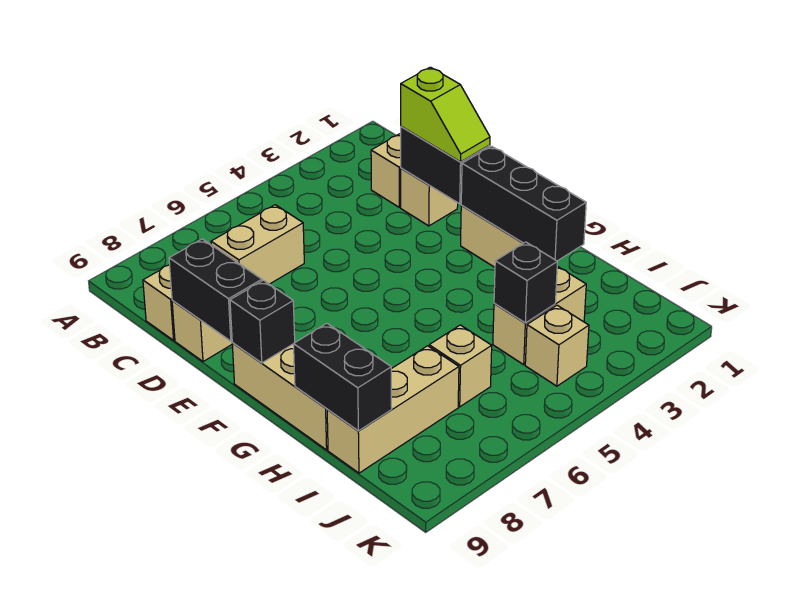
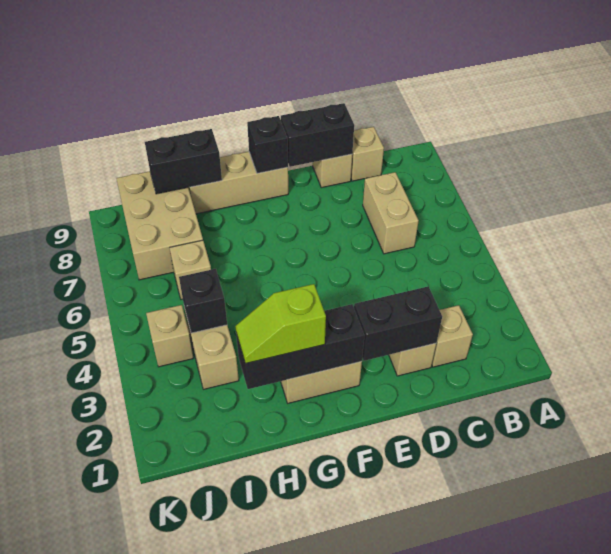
lime slope D2:E2 level 3 top D -> lime slope G2:H2 level 3 top G
tan brick I7:I9 level 1 -> tan brick I7:J9 level 1

